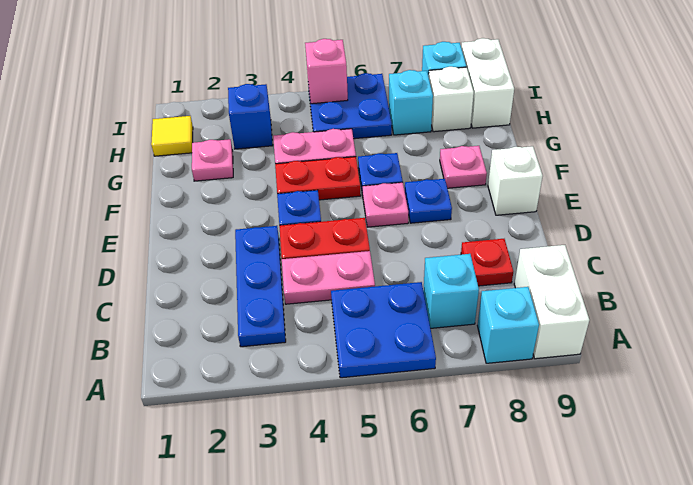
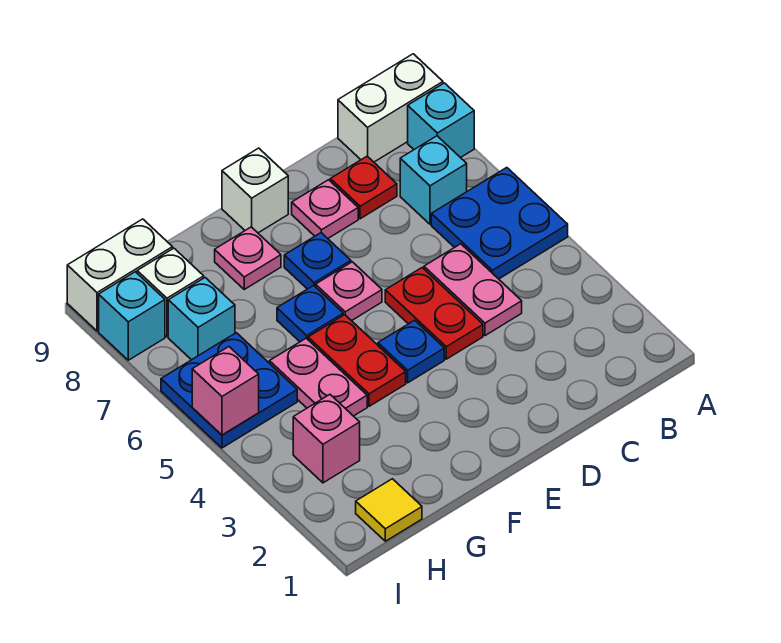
blue plate B3:D3 level 1 -> none
pink plate G2 level 1 -> pink plate D8 level 1
blue brick H3 level 1 -> pink brick H3 level 1

